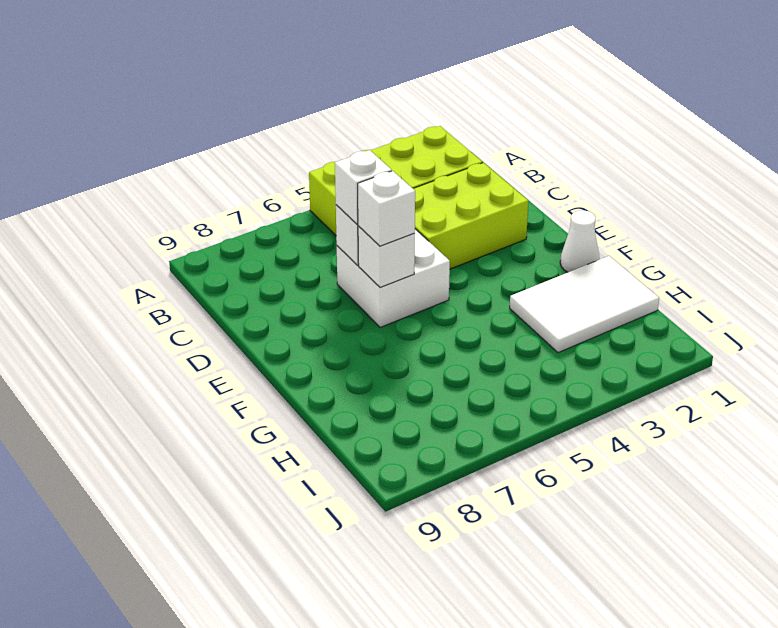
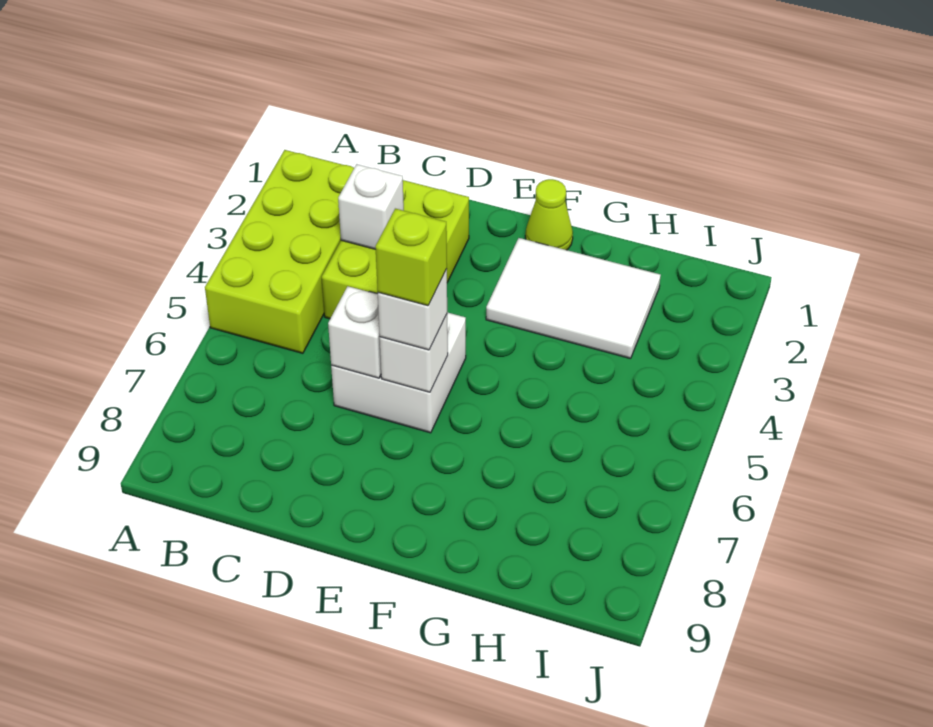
white brick D6 level 3 -> white brick C3 level 2
none -> lime brick E6 level 4
white cone F1 level 1 -> lime cone F1 level 1
white tile G1:H3 level 1 -> white tile F2:H3 level 1

